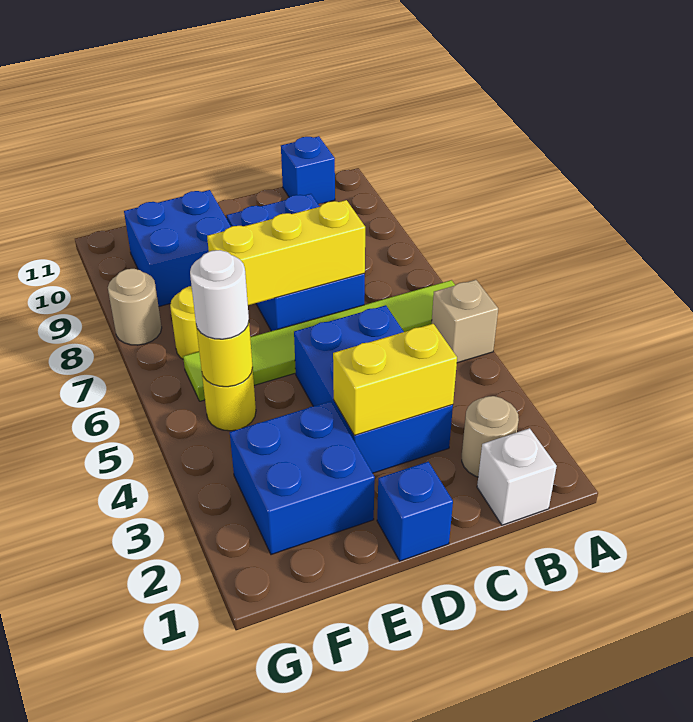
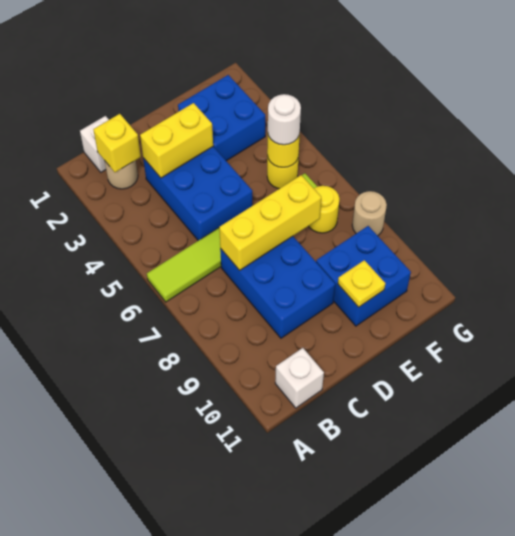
tan brick A5 level 1 -> none
none -> yellow brick B2 level 2
blue brick B11 level 1 -> white brick B11 level 1
blue brick D1 level 1 -> none
none -> yellow plate E10 level 2

